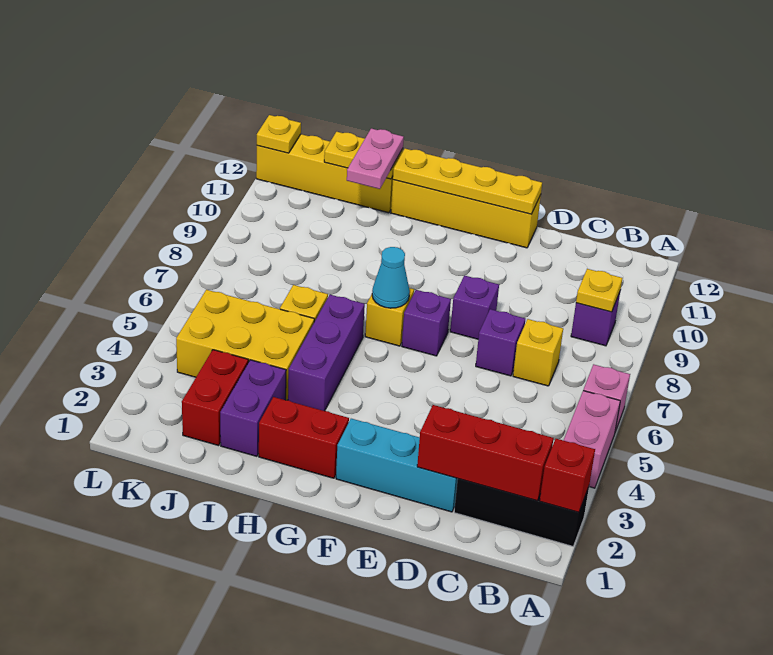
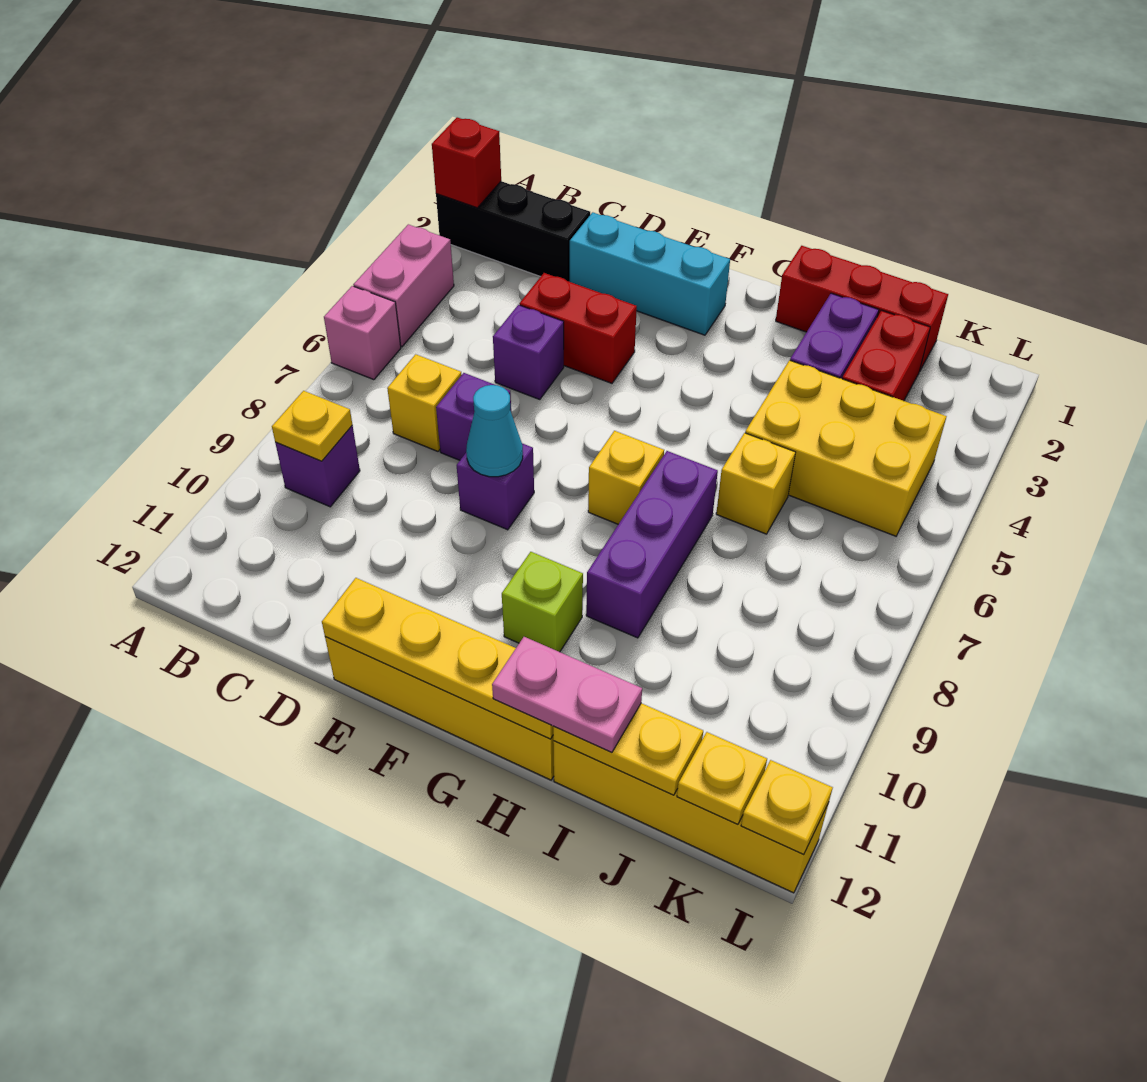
red brick B2:D2 level 2 -> red brick H1:J1 level 1
purple brick F7 level 1 -> purple brick D5 level 1
red brick G2:H2 level 1 -> red brick D4:E4 level 1
cyan cone G7 level 2 -> cyan cone E8 level 2
none -> lime brick G10 level 1
purple brick H4:H6 level 1 -> purple brick H7:H9 level 1
pink plate I11:I12 level 3 -> pink plate H12:I12 level 3
none -> yellow plate K12 level 2

